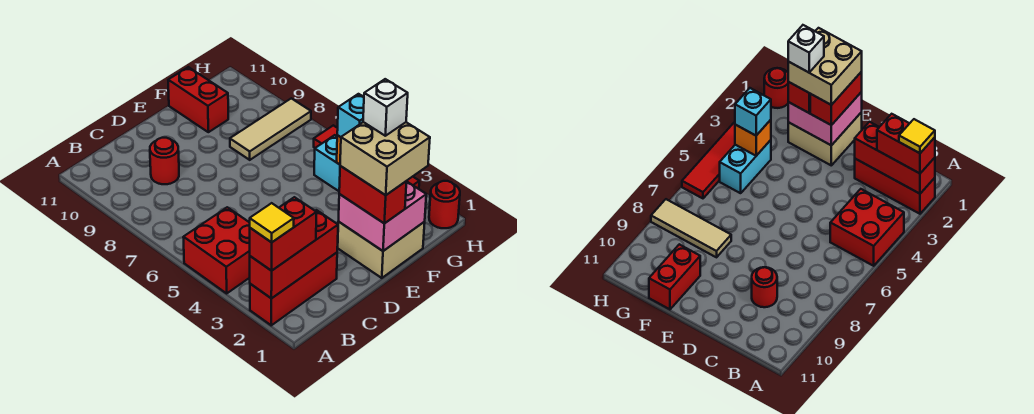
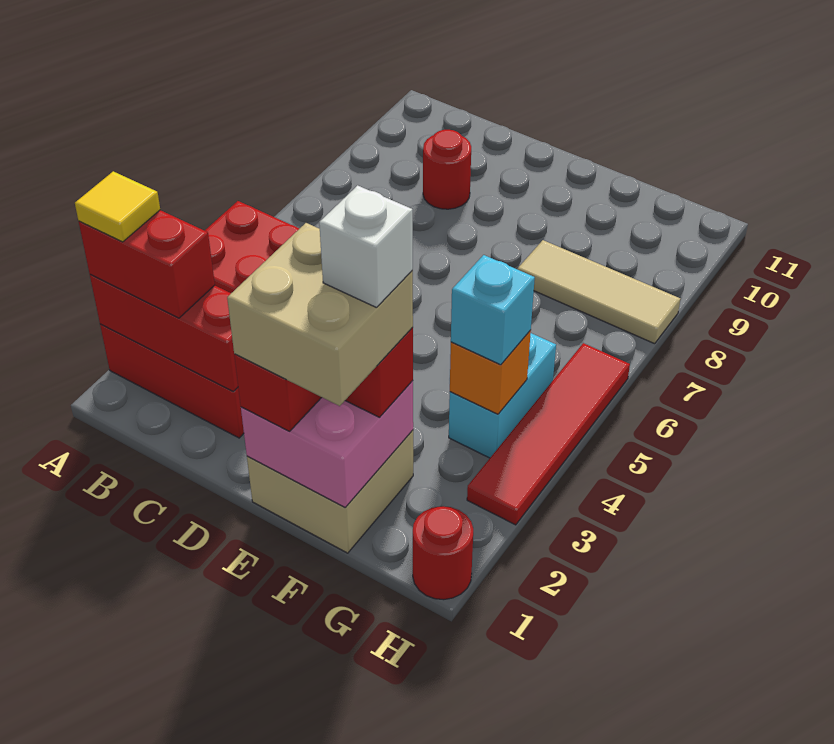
red brick F10:F11 level 1 -> none

